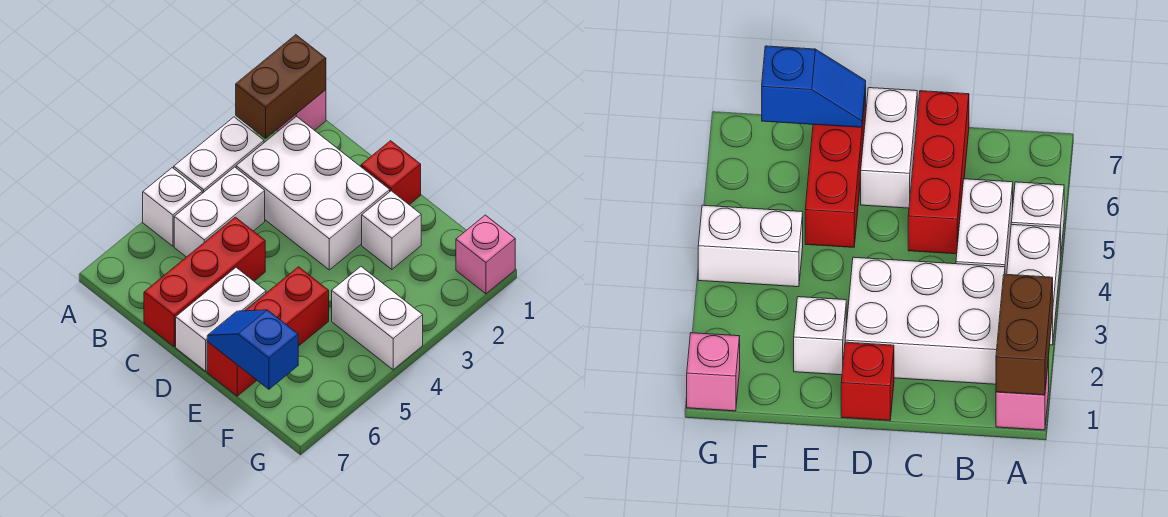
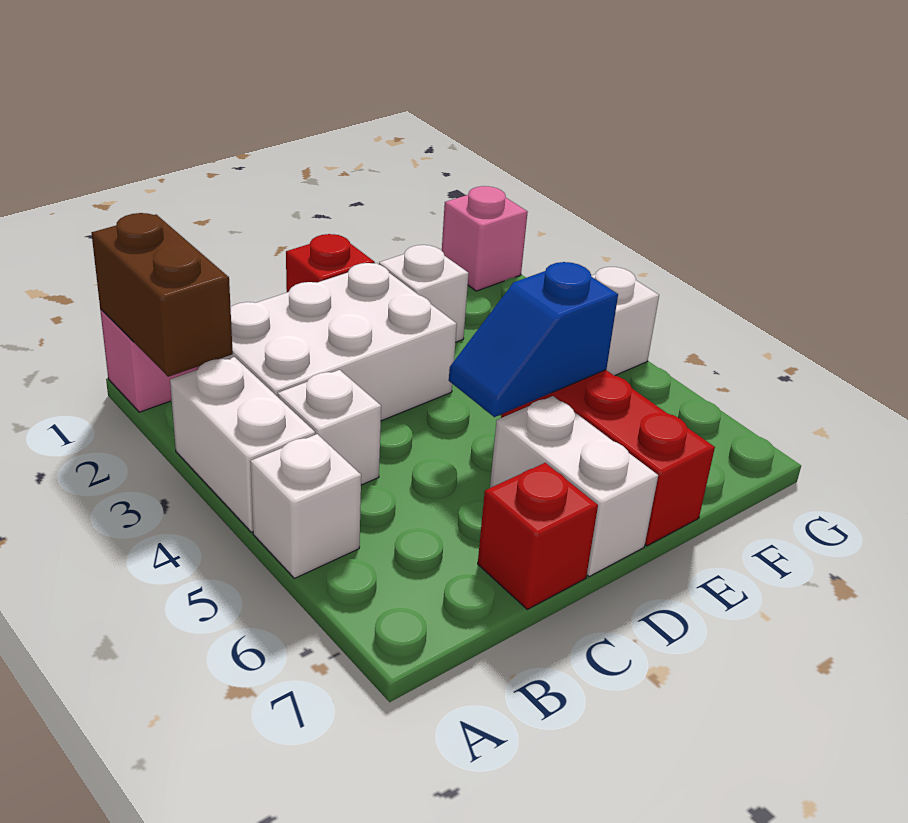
white brick B4:B5 level 1 -> white brick B4 level 1
red brick C5:C7 level 1 -> red brick C7 level 1
blue slope E7:F7 level 2 top F -> blue slope D5:E5 level 2 top E

